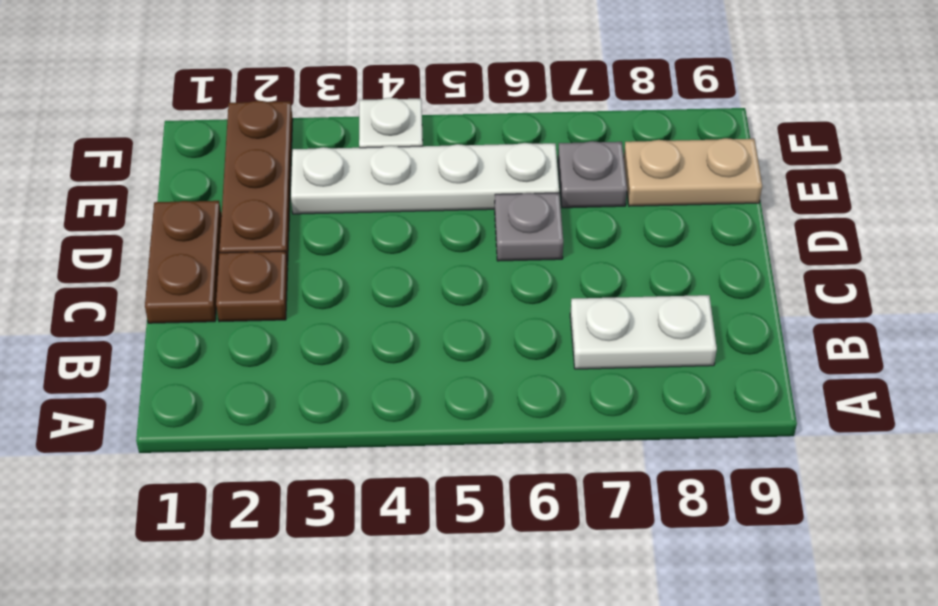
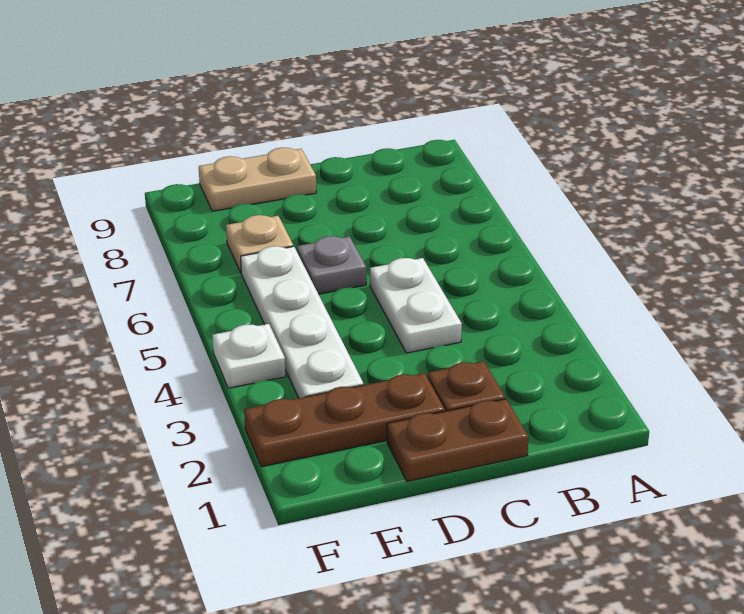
white plate B7:B8 level 1 -> white plate C4:C5 level 1
grey plate E7 level 1 -> tan plate E7 level 1
tan plate E8:E9 level 1 -> tan plate D9:E9 level 1

